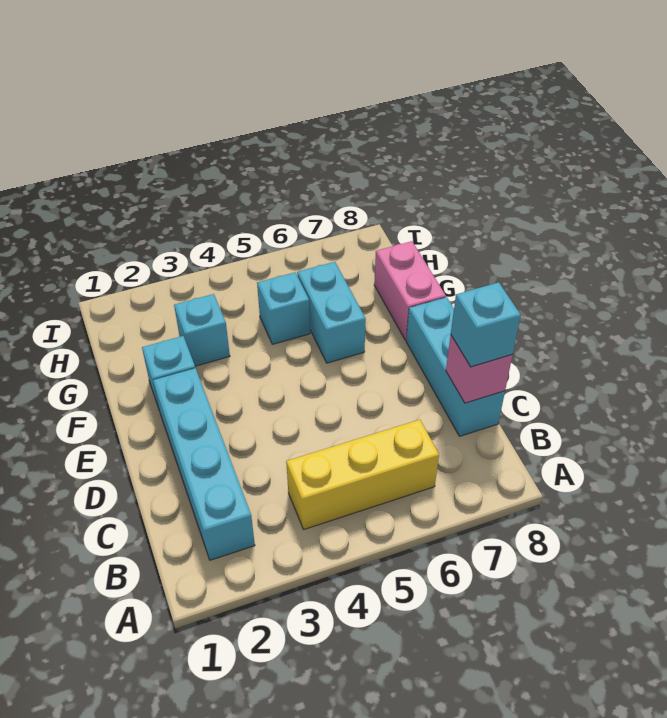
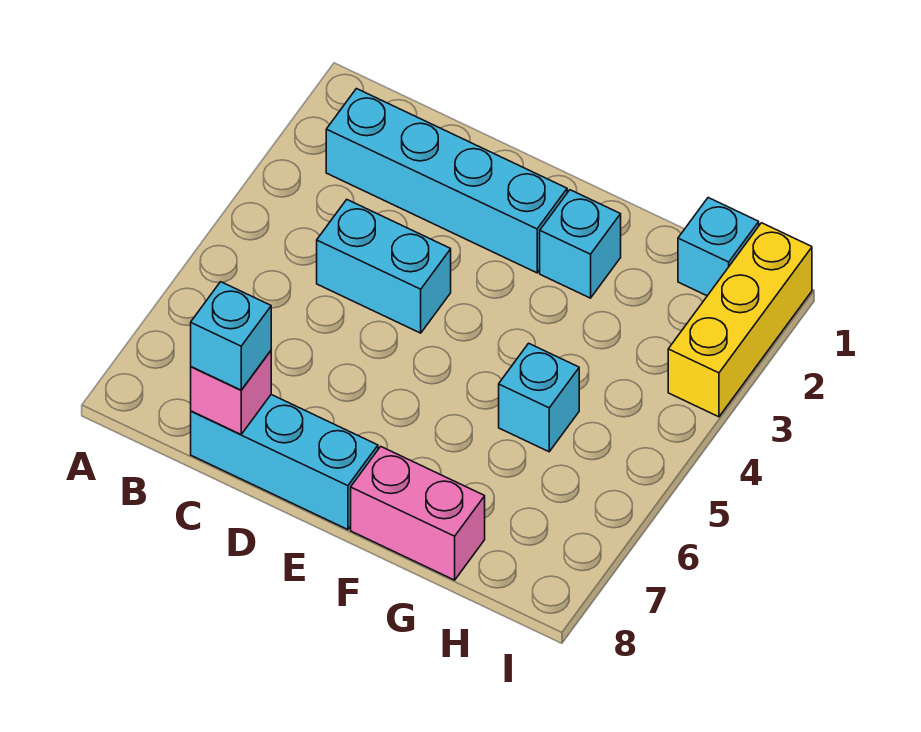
yellow brick B4:B6 level 1 -> yellow brick I1:I3 level 1
cyan brick F6:G6 level 1 -> cyan brick C4:D4 level 1
cyan brick G3 level 1 -> cyan brick H1 level 1

